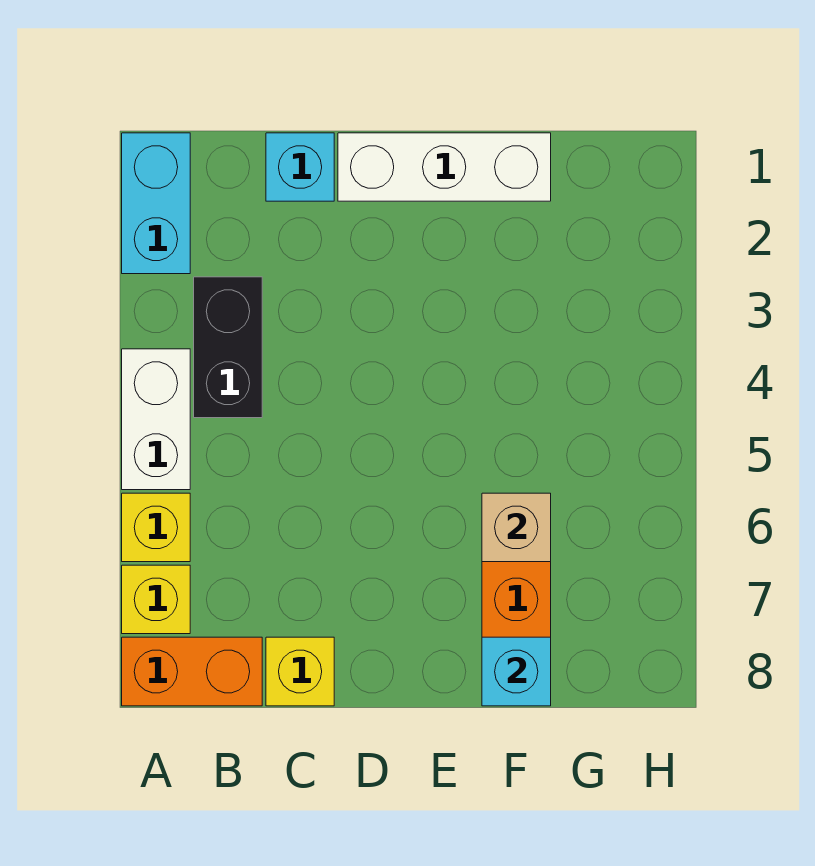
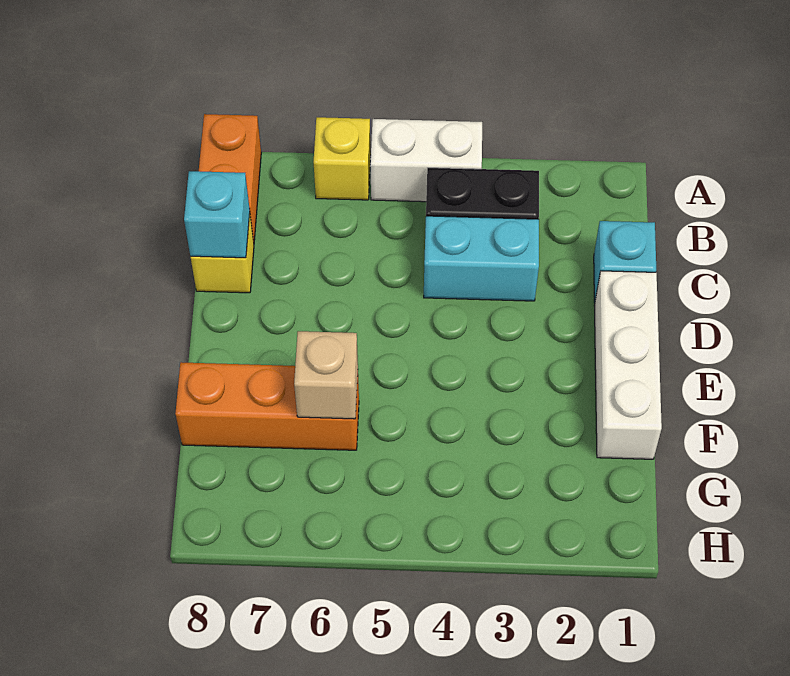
cyan brick A1:A2 level 1 -> cyan brick C3:C4 level 1
yellow brick A7 level 1 -> none
cyan brick F8 level 2 -> cyan brick C8 level 2

